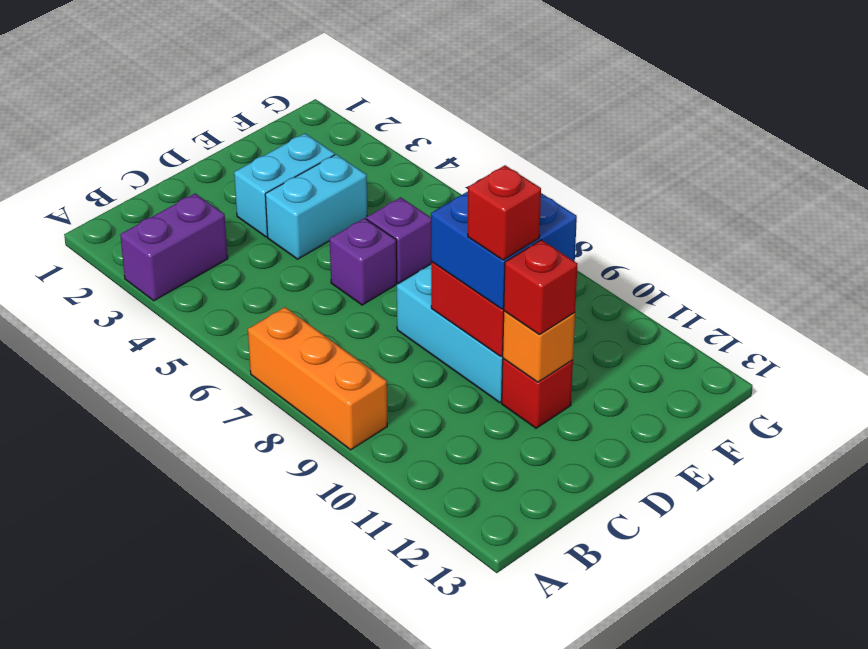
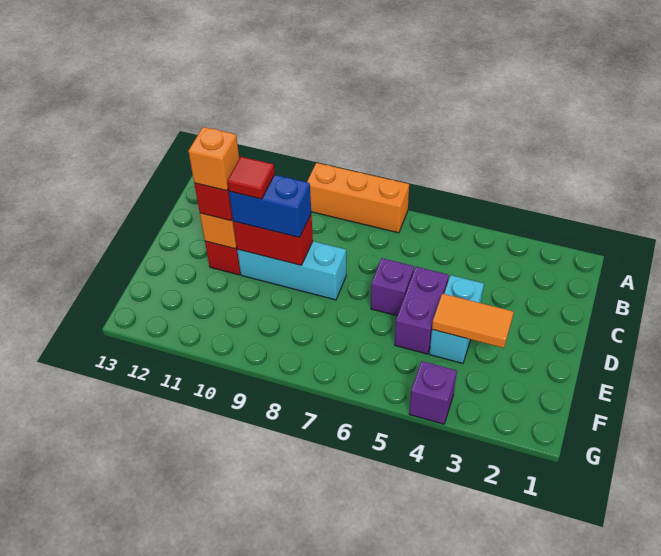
purple brick A3:B3 level 1 -> purple brick D5:E5 level 1
cyan brick D3:E3 level 1 -> none
blue brick D9:E10 level 3 -> blue brick D9:D10 level 3
red brick D10 level 4 -> red tile D10 level 4
none -> orange brick D11 level 4
none -> orange tile E3:E4 level 2
purple brick E6 level 1 -> purple brick G4 level 1

